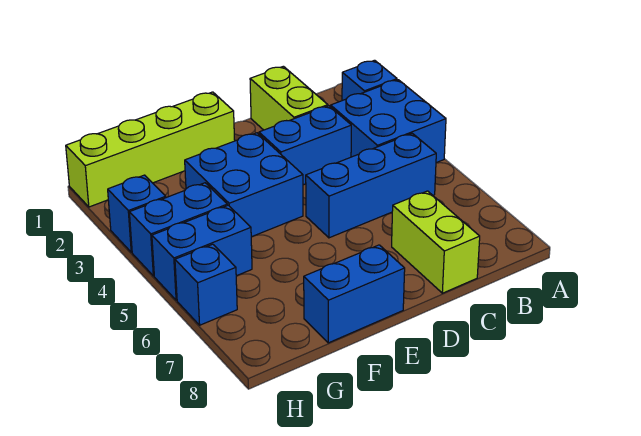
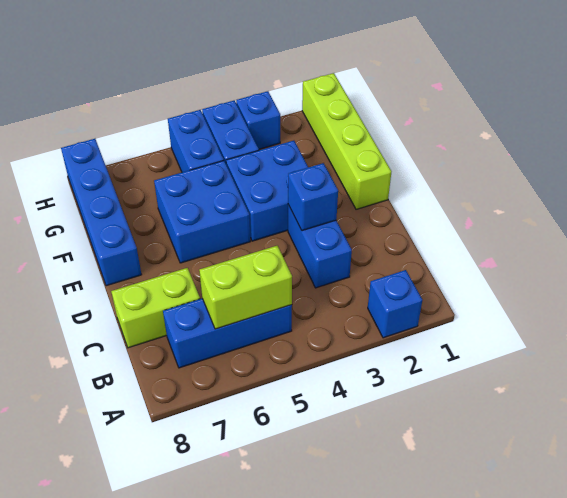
blue brick A3:B4 level 1 -> blue brick E5:F6 level 1
blue brick B5:D5 level 1 -> blue brick B5:B7 level 1
lime brick C1:C2 level 1 -> lime brick B5:B6 level 2
blue brick E8:F8 level 1 -> blue brick E8:H8 level 1
blue brick H6 level 1 -> blue brick D3 level 2

